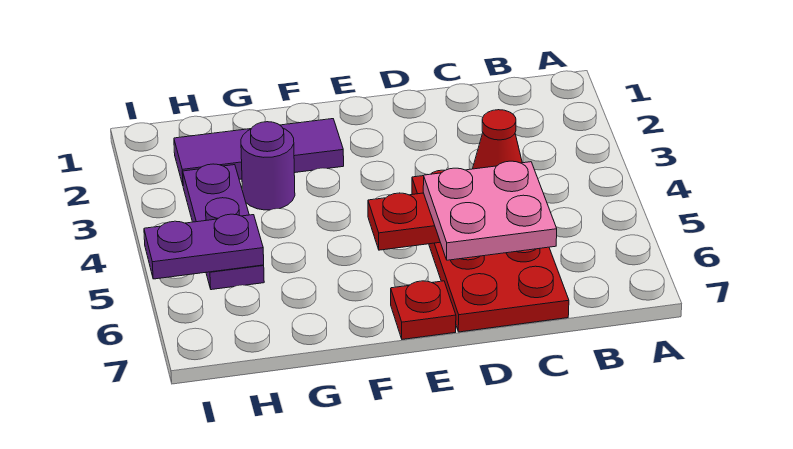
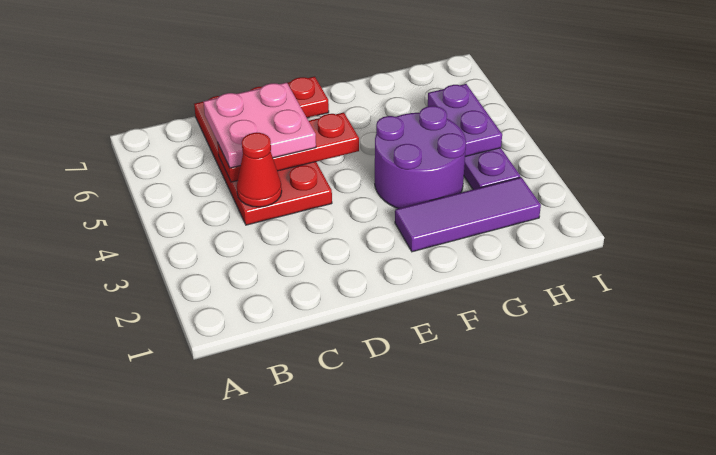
purple round brick G3 level 1 -> purple round brick F3:G4 level 1
purple plate H5:I5 level 2 -> purple plate H4:H5 level 2

